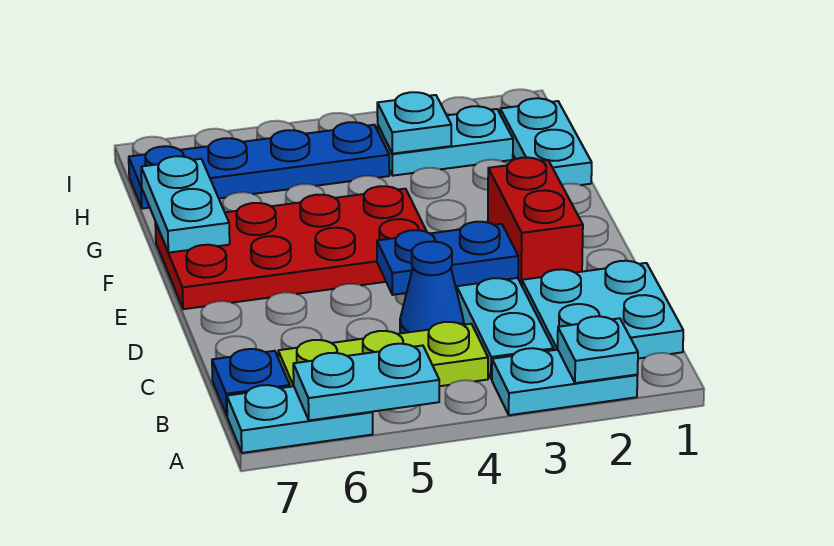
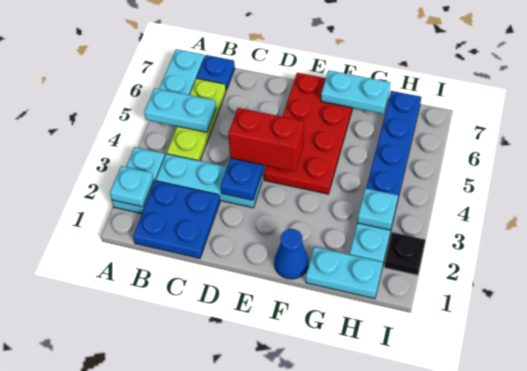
cyan plate A5:A6 level 2 -> cyan plate A5:B5 level 2
cyan plate B1:C2 level 1 -> blue plate B1:C2 level 1
blue cone C4 level 1 -> blue cone F1 level 1
red brick D2:E2 level 1 -> red brick D4:E4 level 3
none -> black plate I2 level 1

